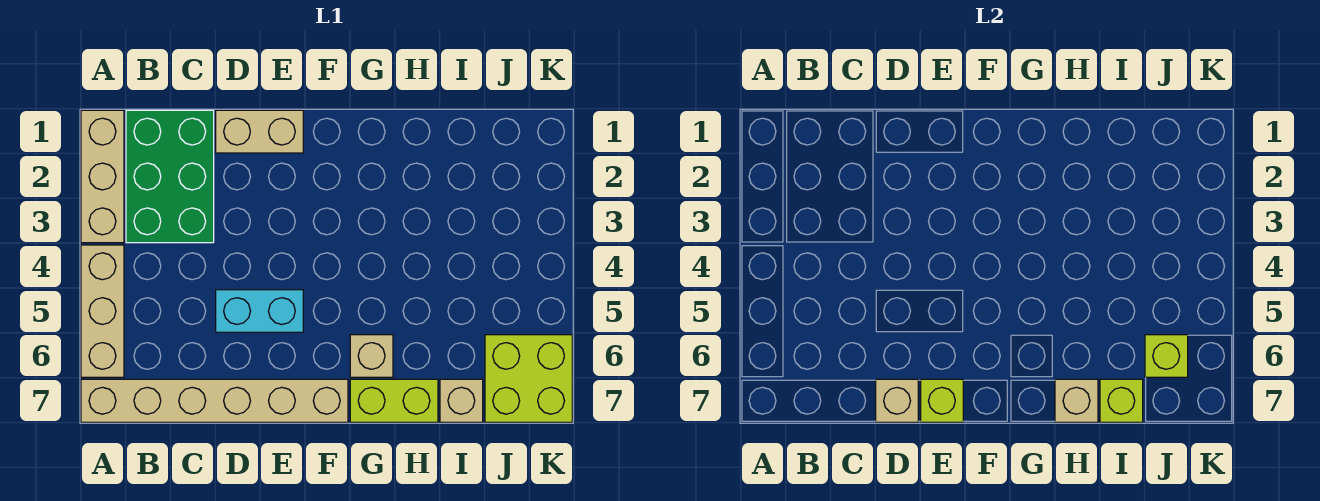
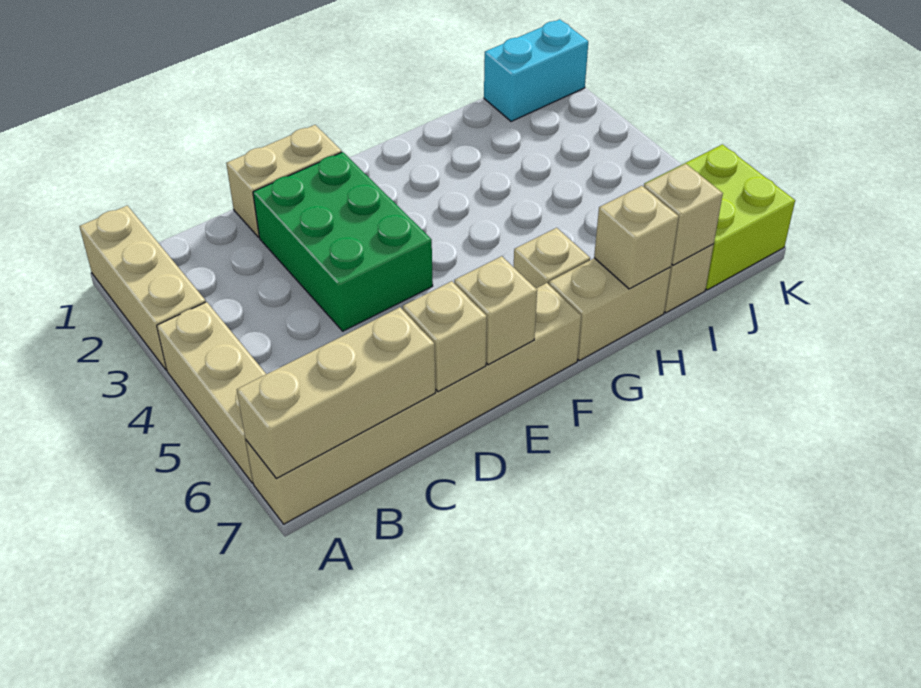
none -> tan brick A7:C7 level 2
green brick B1:C3 level 1 -> green brick D2:E4 level 1
cyan brick D5:E5 level 1 -> cyan brick J1:K1 level 1
lime brick E7 level 2 -> tan brick E7 level 2
lime brick G7:H7 level 1 -> tan brick G7:H7 level 1
lime brick I7 level 2 -> tan brick I7 level 2
lime brick J6 level 2 -> none

